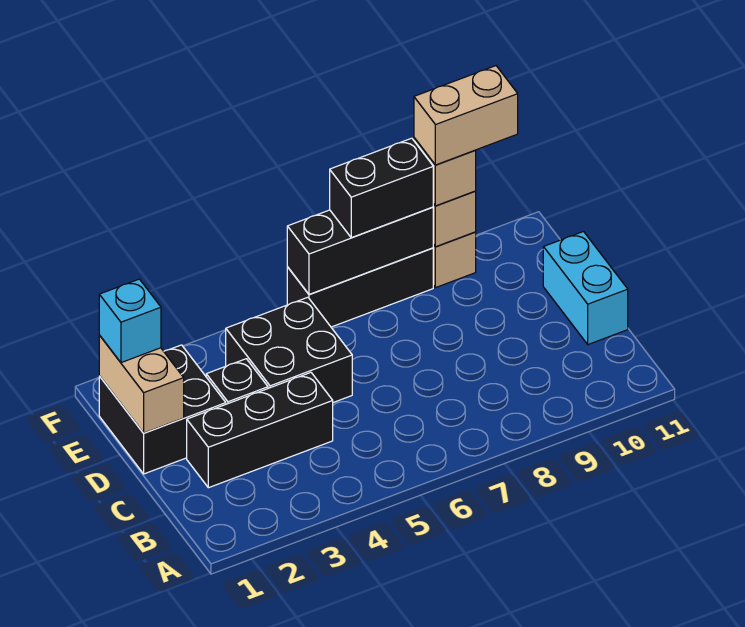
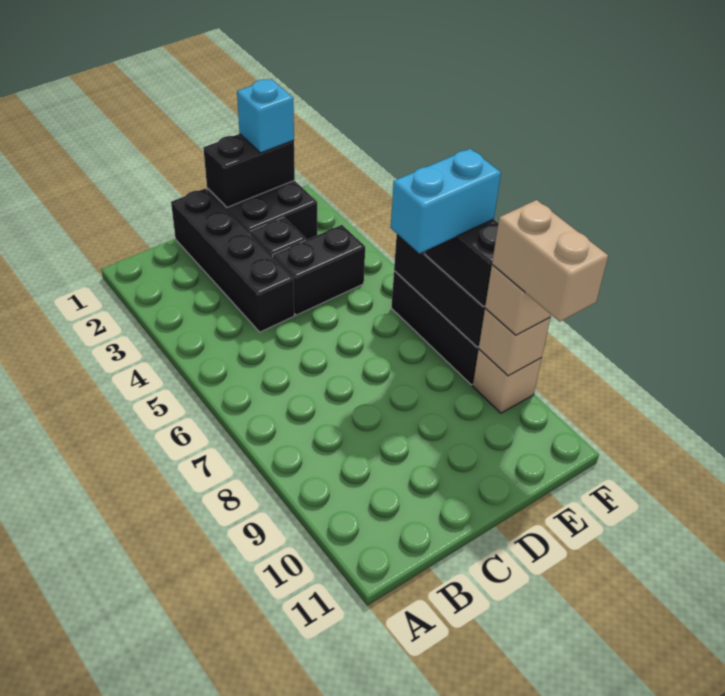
black brick C2:C4 level 1 -> black brick C1:C4 level 1
cyan brick C11:D11 level 1 -> cyan brick E7:F7 level 4
tan brick D1:E1 level 2 -> black brick D1:E1 level 2
black brick D4:E5 level 1 -> black brick D4:E4 level 1

